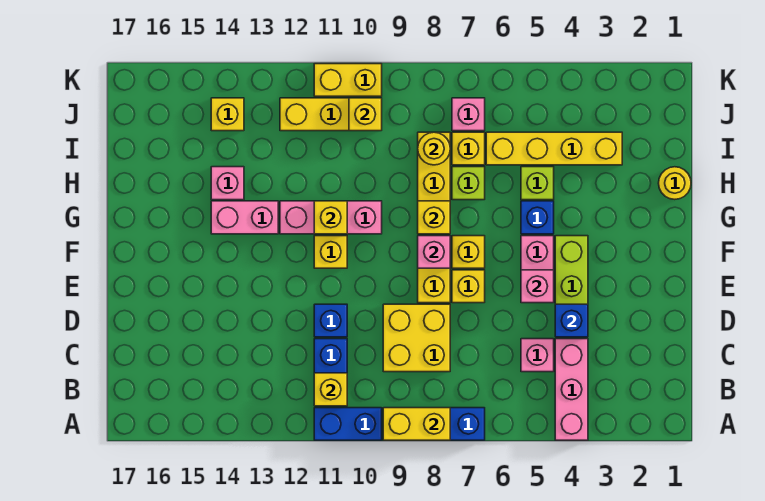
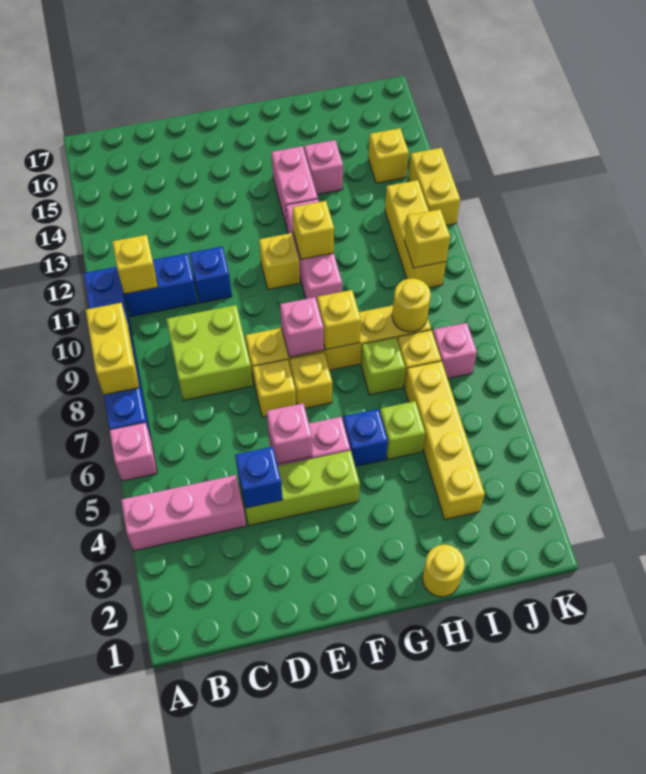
pink brick C5 level 1 -> pink brick A6 level 1
yellow brick C8:D9 level 1 -> lime brick C8:D9 level 1
yellow brick K10:K11 level 1 -> yellow brick K12:K13 level 1

